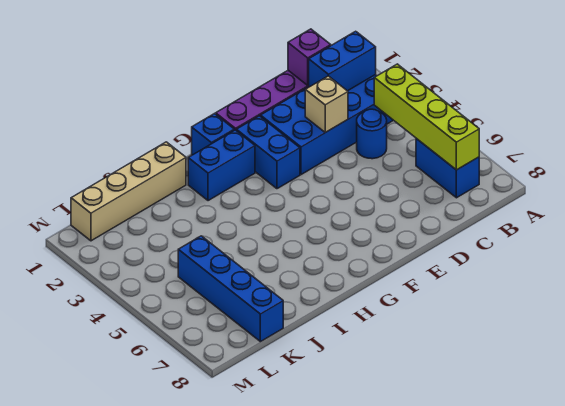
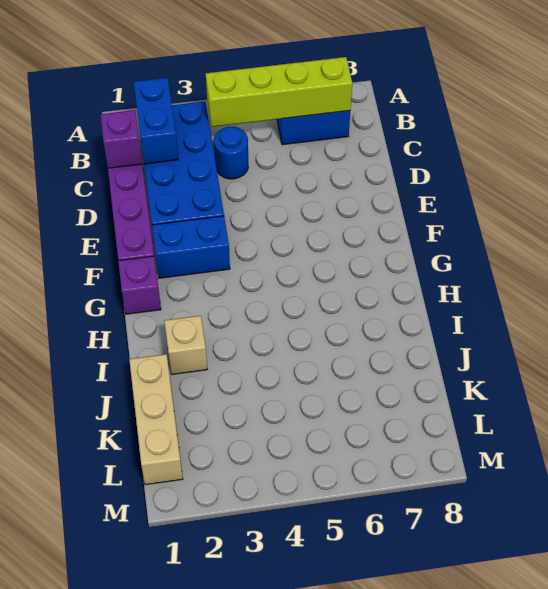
tan brick D3 level 2 -> tan brick I2 level 1
blue brick G1 level 1 -> purple brick G1 level 1
blue brick G2:H2 level 1 -> none
tan brick I1:L1 level 1 -> tan brick J1:L1 level 1
blue brick K5:K8 level 1 -> none

